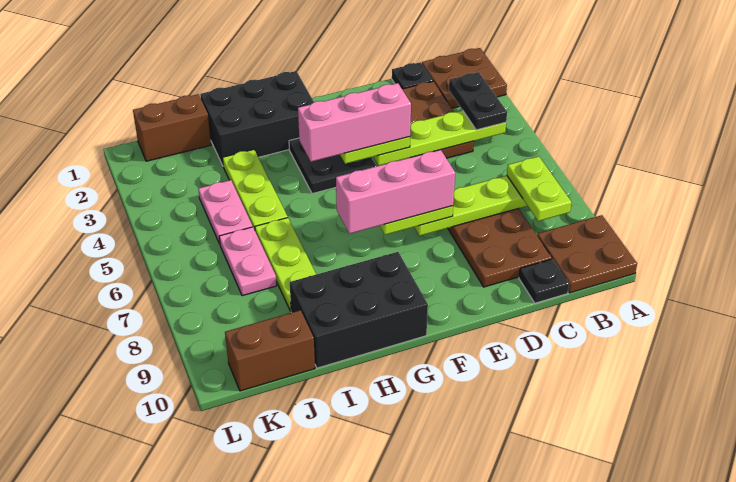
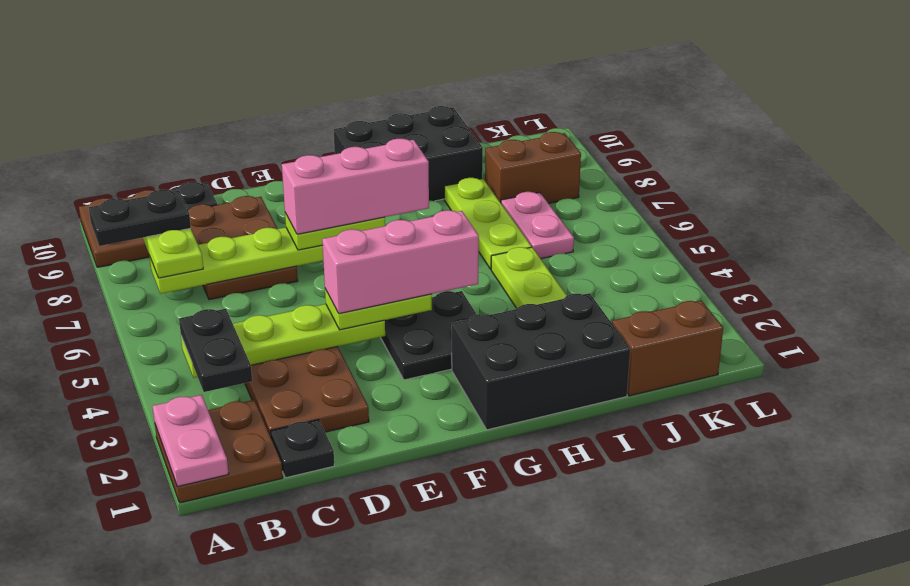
none -> black plate A8:B8 level 4
pink plate J4:J5 level 1 -> pink plate A1:A2 level 2
brown brick J10:K10 level 1 -> brown brick J8:K8 level 1

